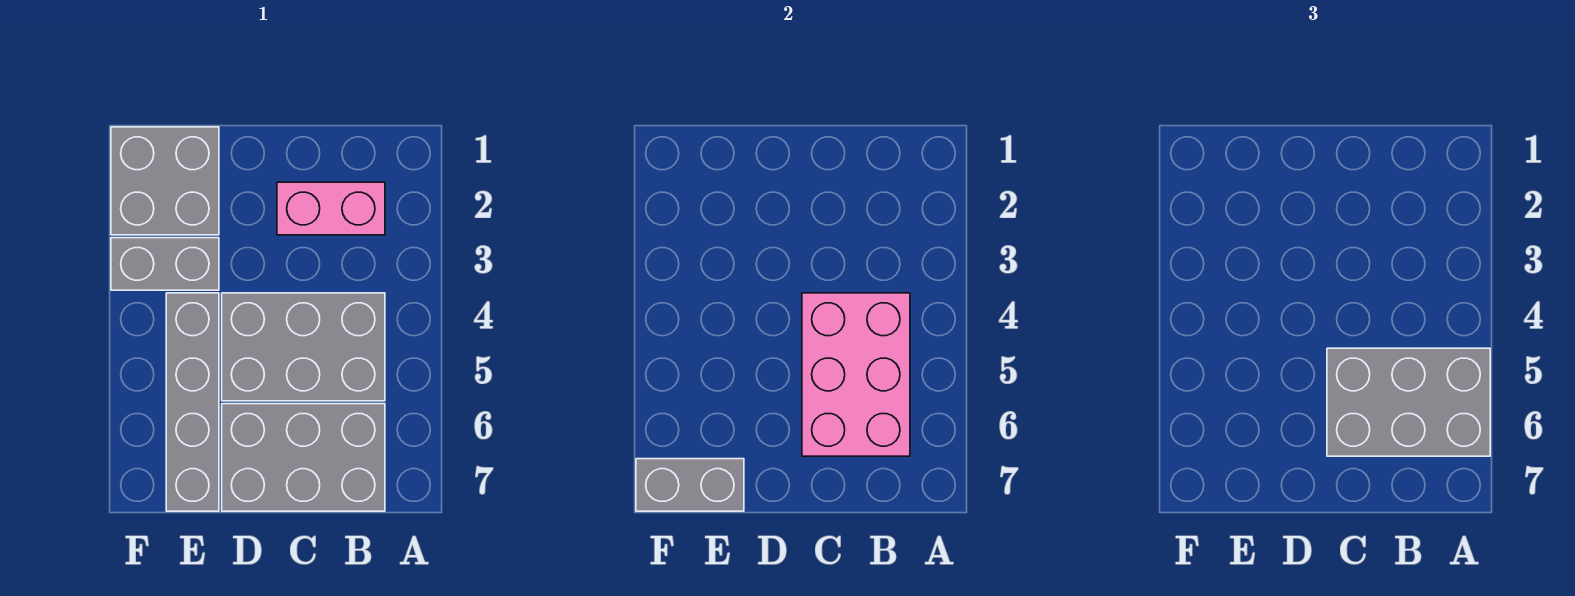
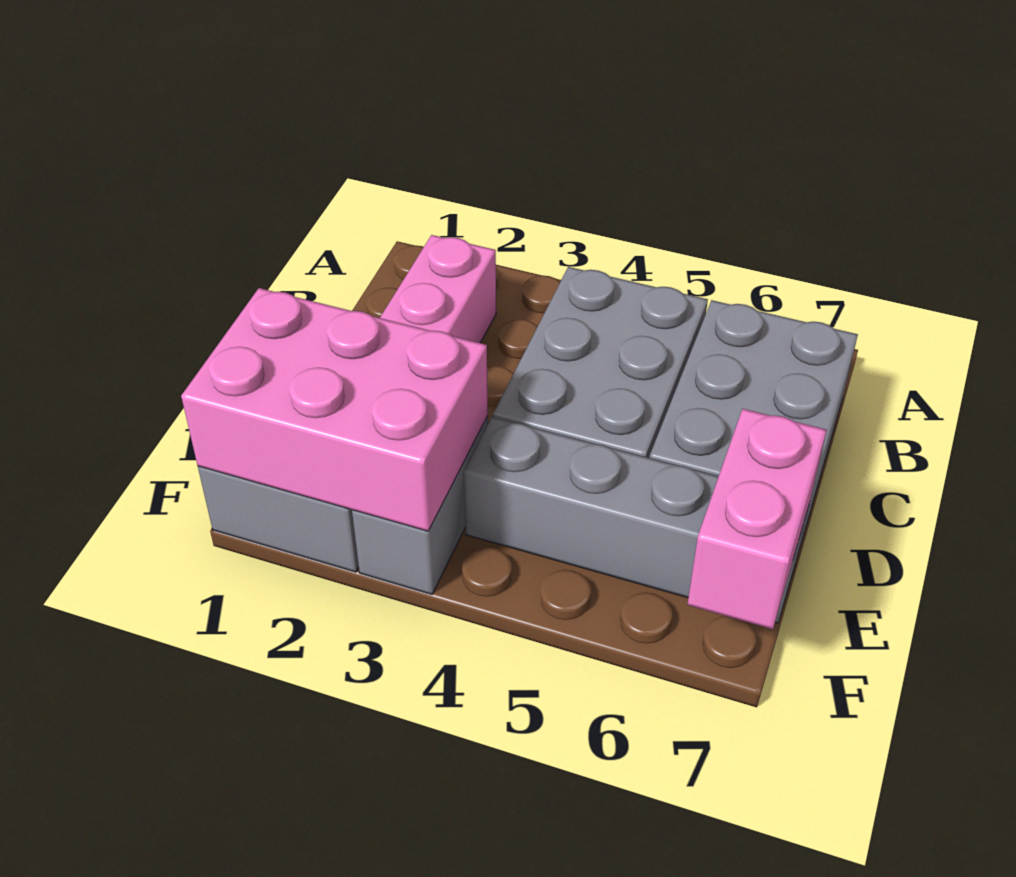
grey brick A5:C6 level 3 -> none
pink brick B4:C6 level 2 -> pink brick E1:F3 level 2
grey brick E7:F7 level 2 -> pink brick E7:F7 level 2

